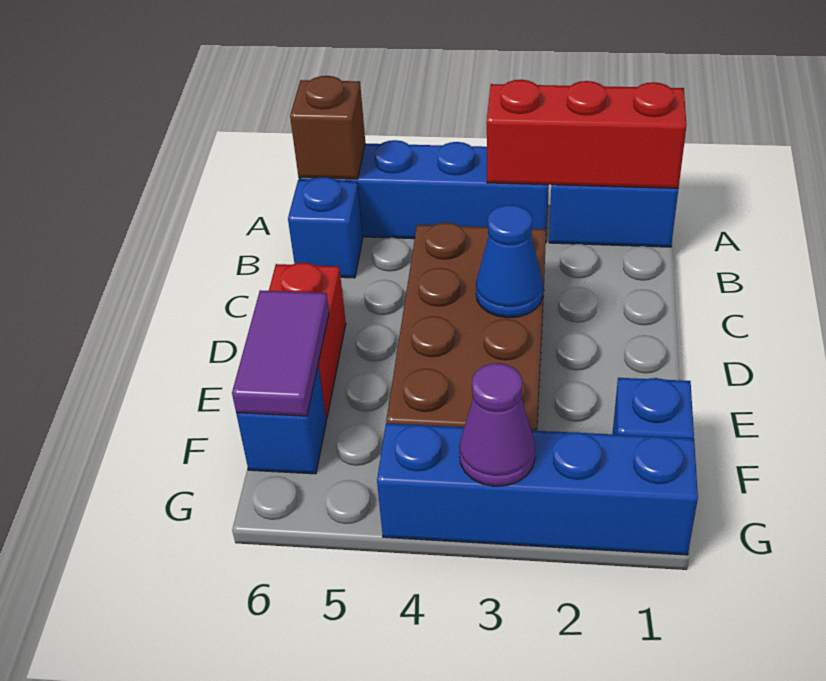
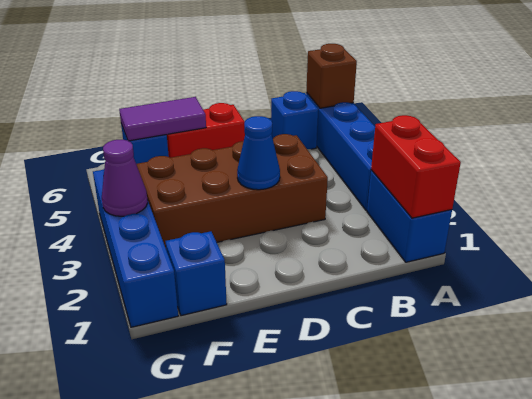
red brick A1:A3 level 2 -> red brick A1:A2 level 2

